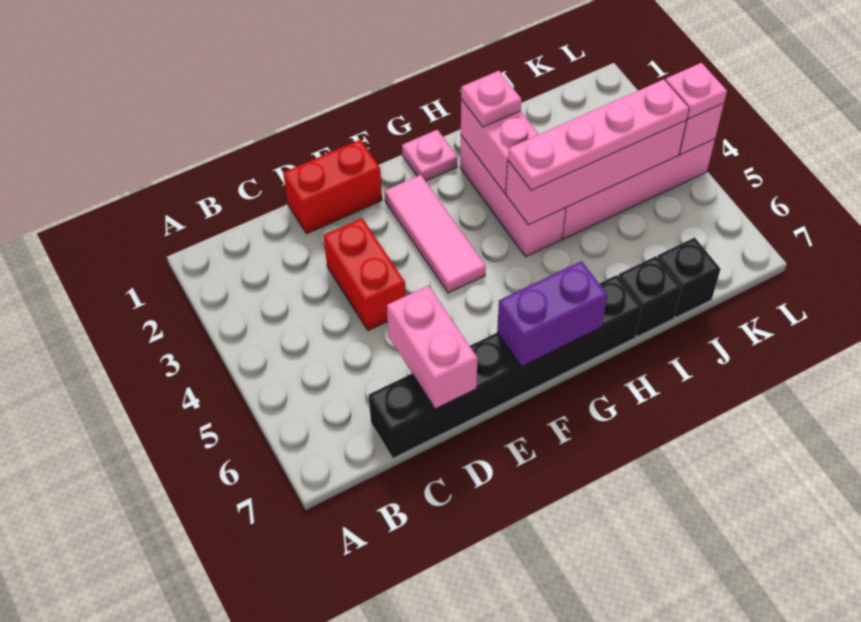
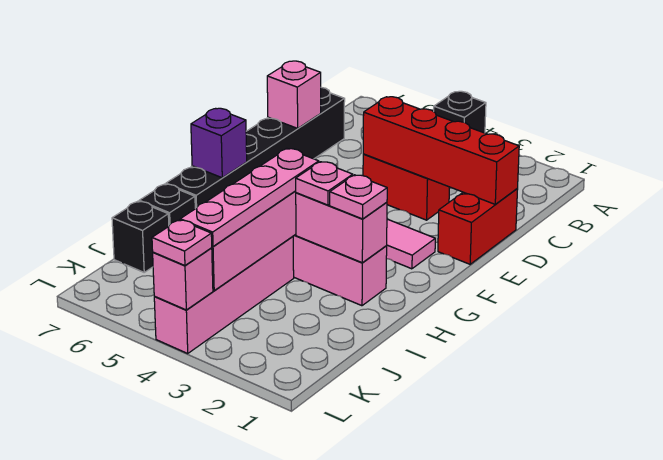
none -> black brick A4 level 1
none -> red brick D1:D4 level 2
pink brick D6:D7 level 2 -> pink brick D7 level 2
purple brick F7:G7 level 2 -> purple brick G7 level 2
pink plate G1 level 1 -> pink plate H3 level 3

